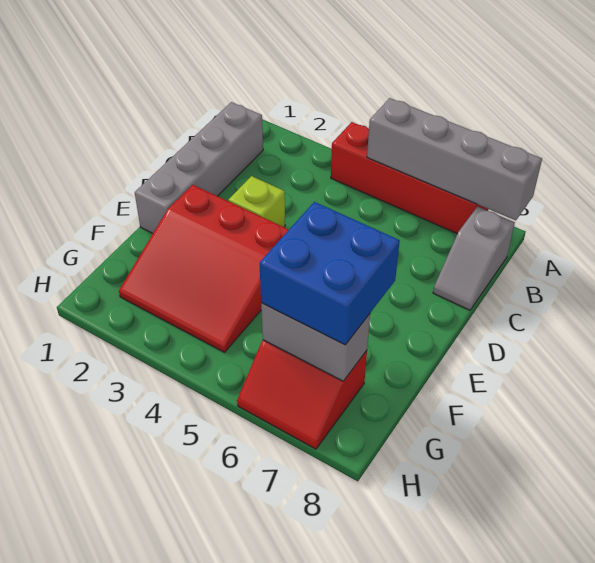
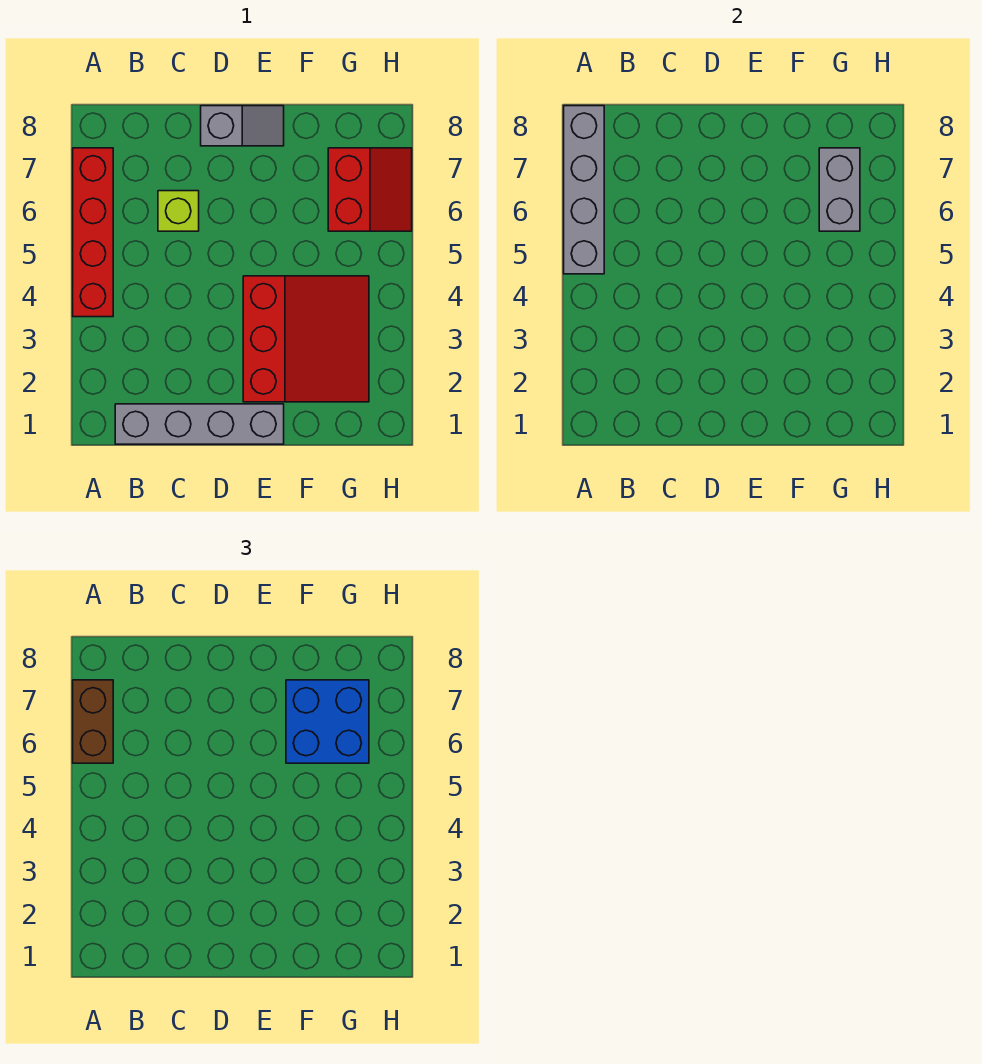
none -> brown brick A6:A7 level 3
grey slope B8:C8 level 1 top B -> grey slope D8:E8 level 1 top D
lime brick D3 level 1 -> lime brick C6 level 1

